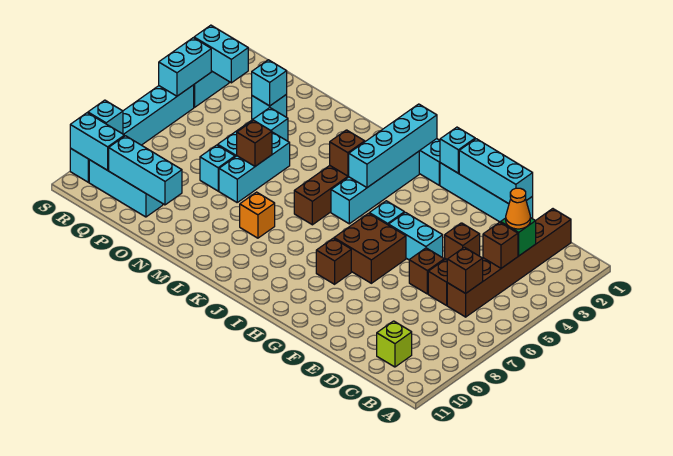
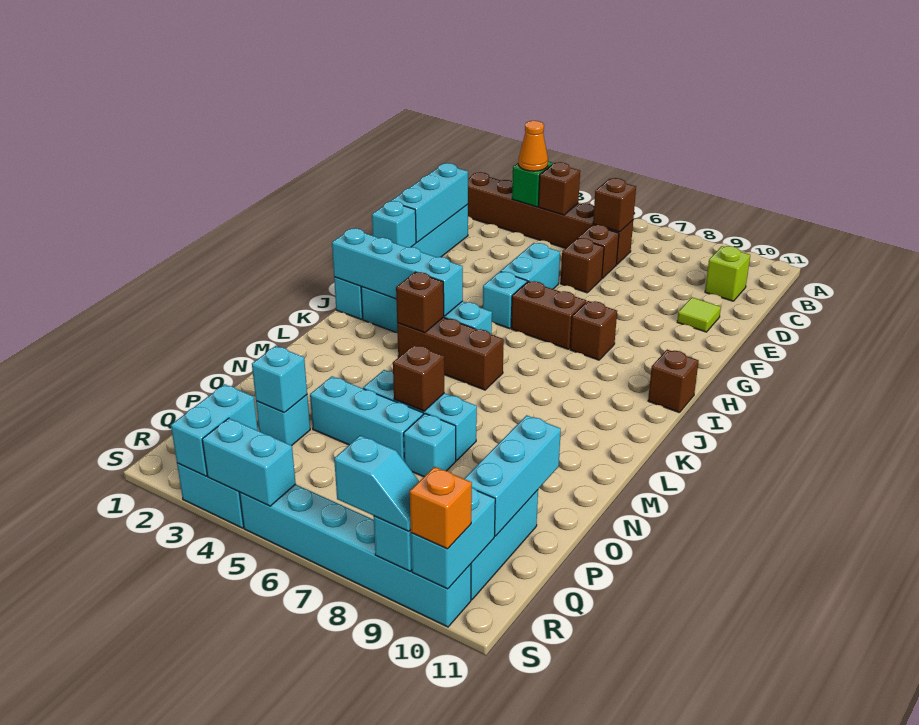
brown brick E4 level 1 -> brown brick I11 level 1
none -> lime tile E10 level 1
brown brick G6:H7 level 1 -> brown brick H6:H7 level 1
orange brick L8 level 1 -> orange brick S10 level 3
none -> cyan slope S8:S9 level 3 top 8

